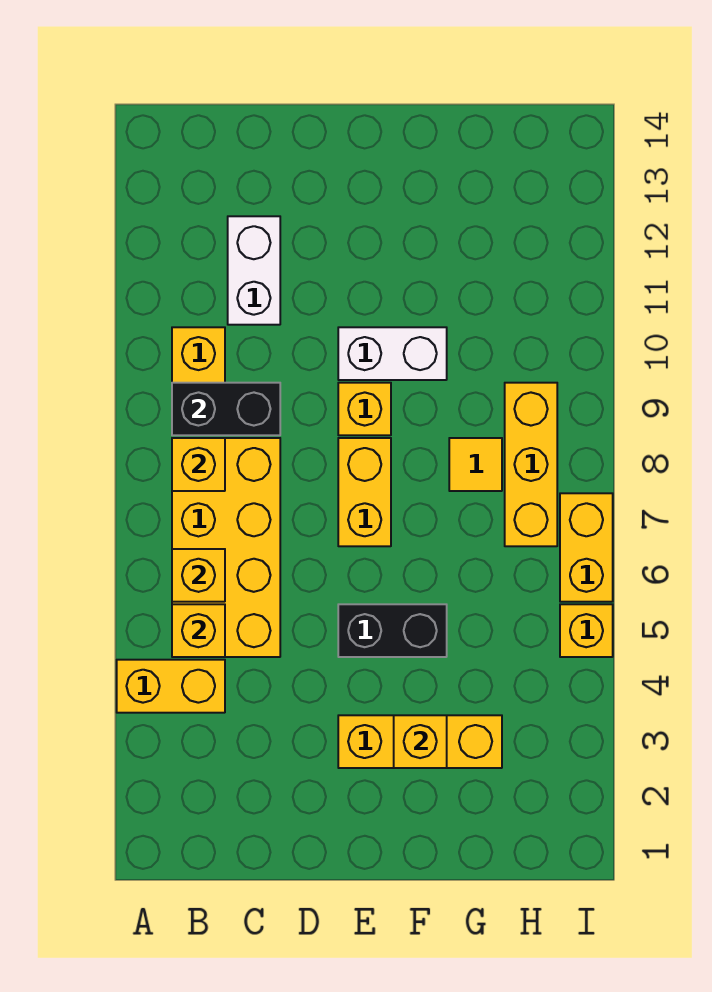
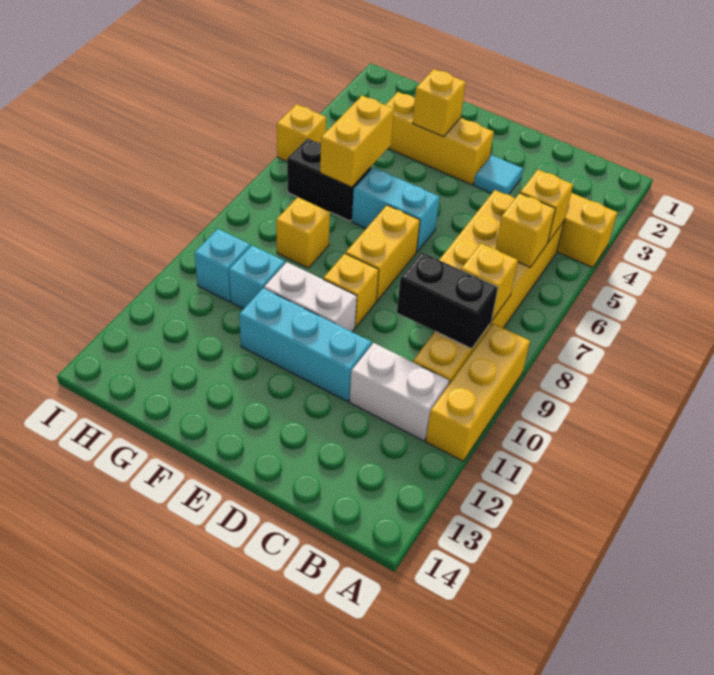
white brick C11:C12 level 1 -> white brick B11:C11 level 1
none -> cyan tile D3 level 1
none -> cyan brick D11:F11 level 1
black brick E5:F5 level 1 -> black brick G6:H6 level 1
none -> cyan brick E6:F6 level 1
yellow tile G8 level 1 -> yellow brick G8 level 1
none -> cyan brick G10 level 1
yellow brick H7:H9 level 1 -> yellow brick A9:A11 level 1
none -> cyan brick H10 level 1
yellow brick I6:I7 level 1 -> yellow brick G5:G6 level 2

